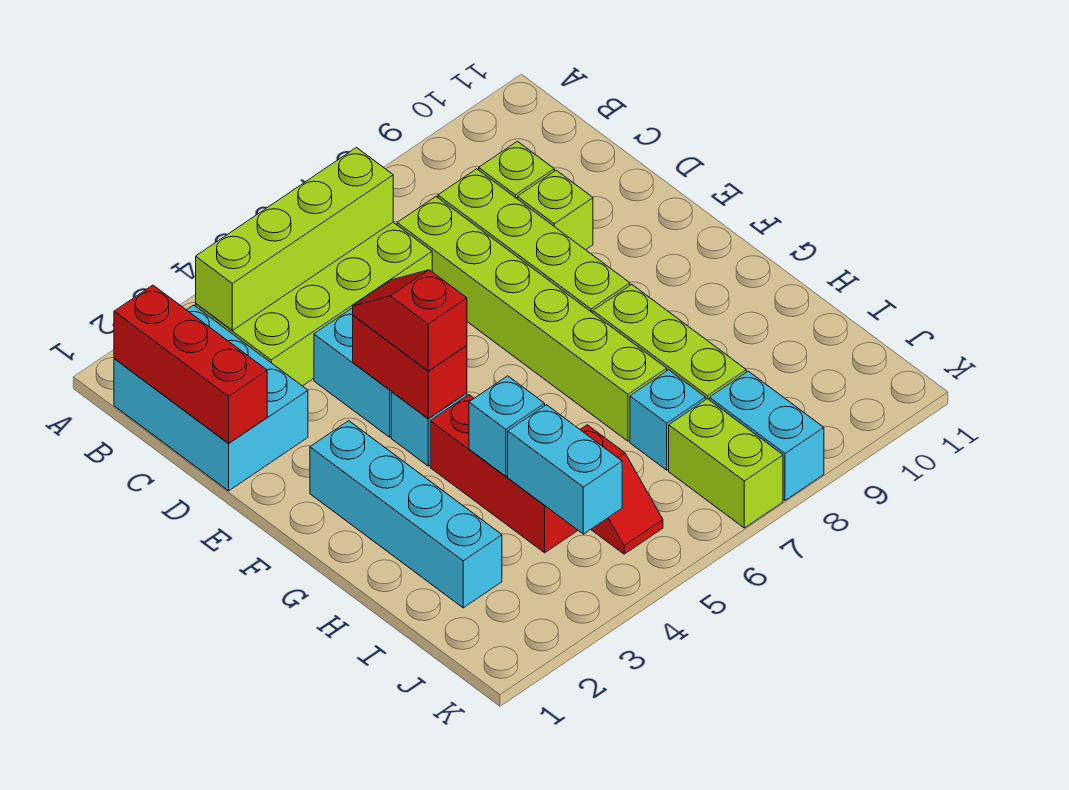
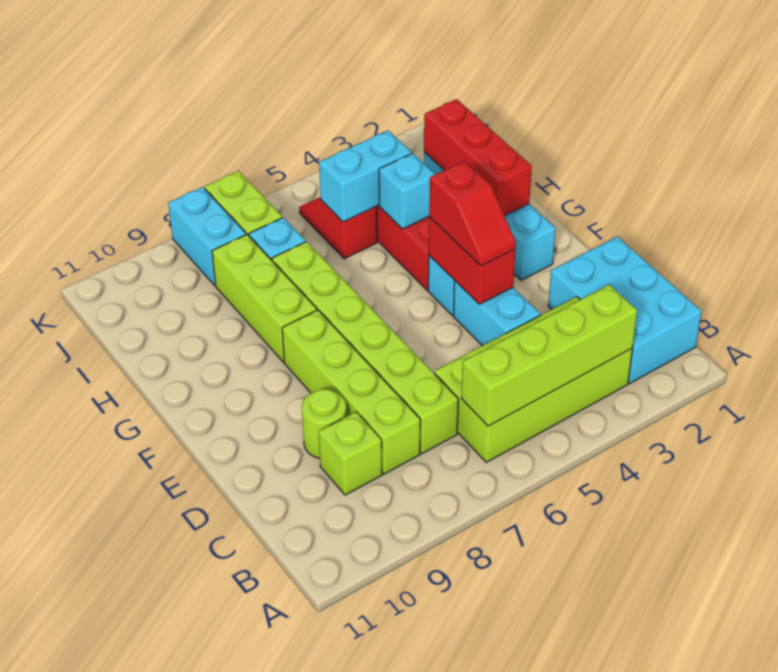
red brick B1:D1 level 2 -> red brick G2:I2 level 2
lime brick D9 level 1 -> lime round brick D9 level 1
cyan brick I4:J4 level 2 -> cyan brick I4:I5 level 2

